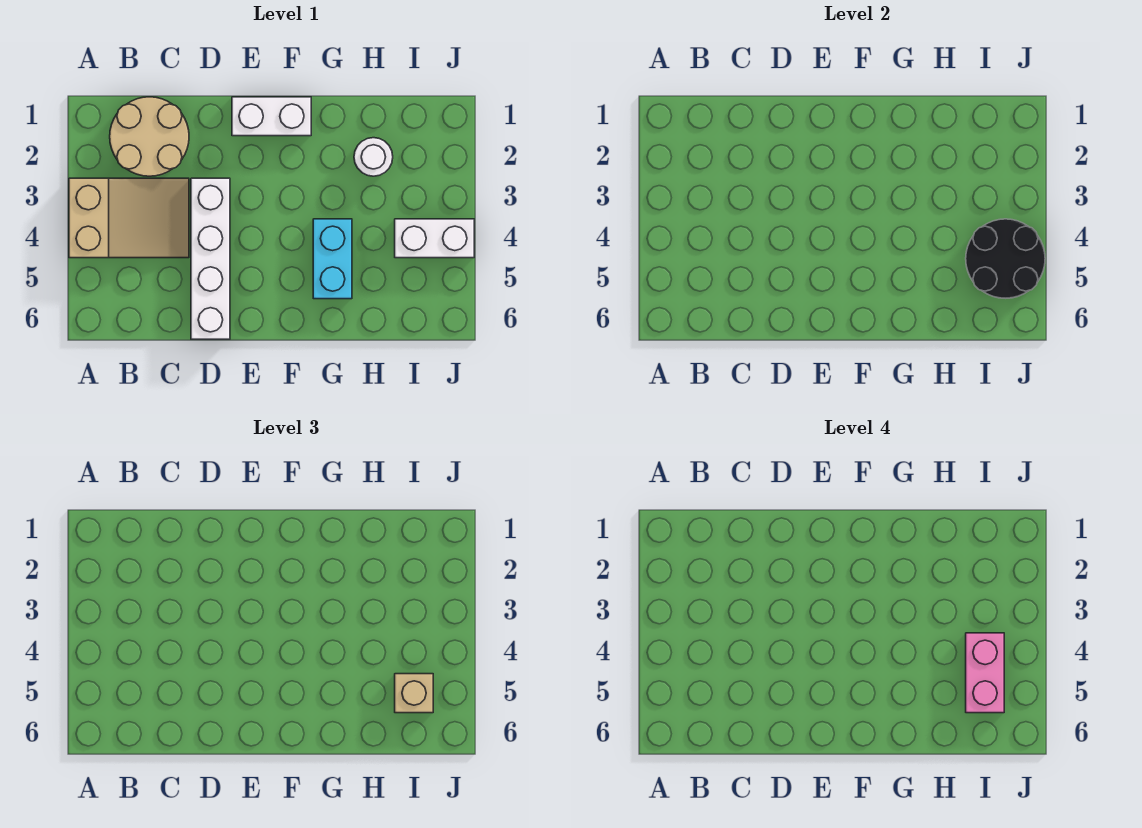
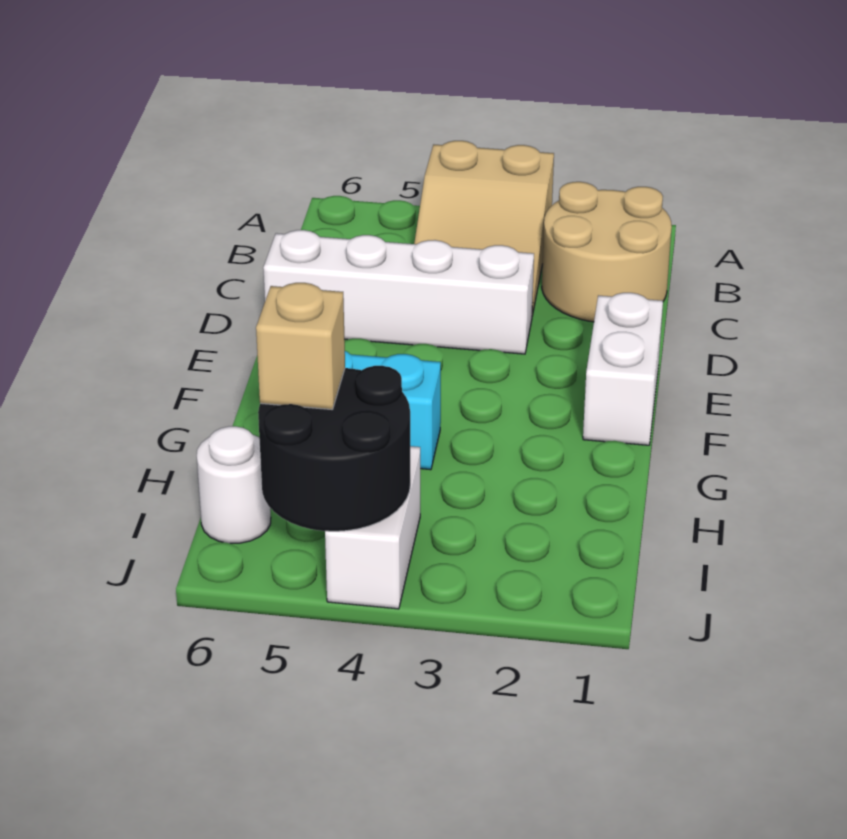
white round brick H2 level 1 -> white round brick I6 level 1
pink brick I4:I5 level 4 -> none

